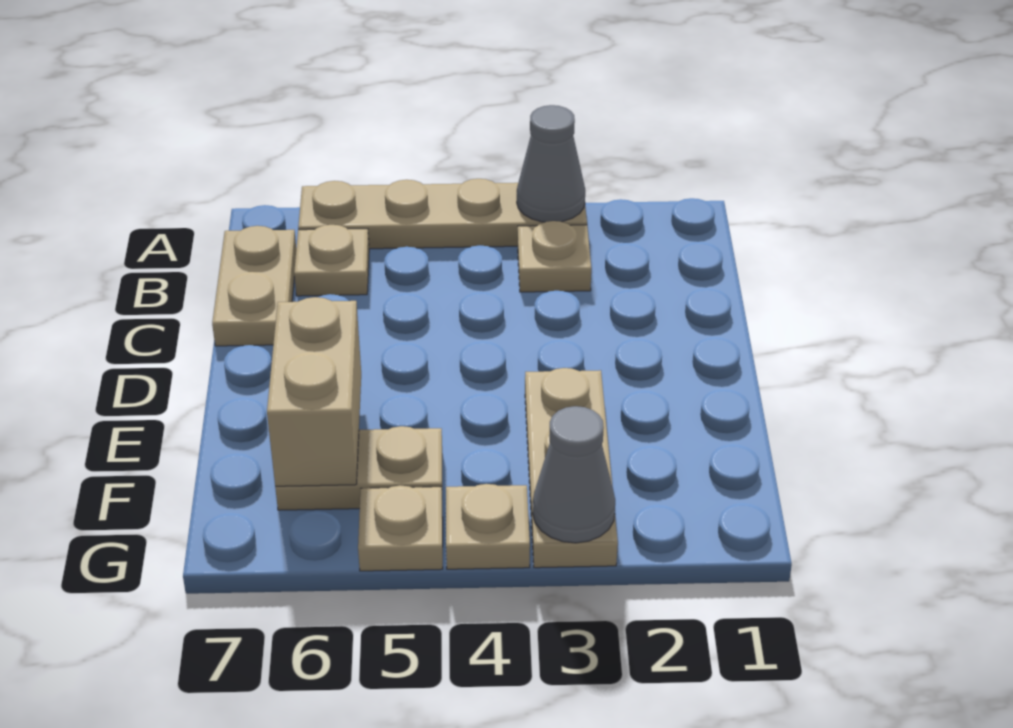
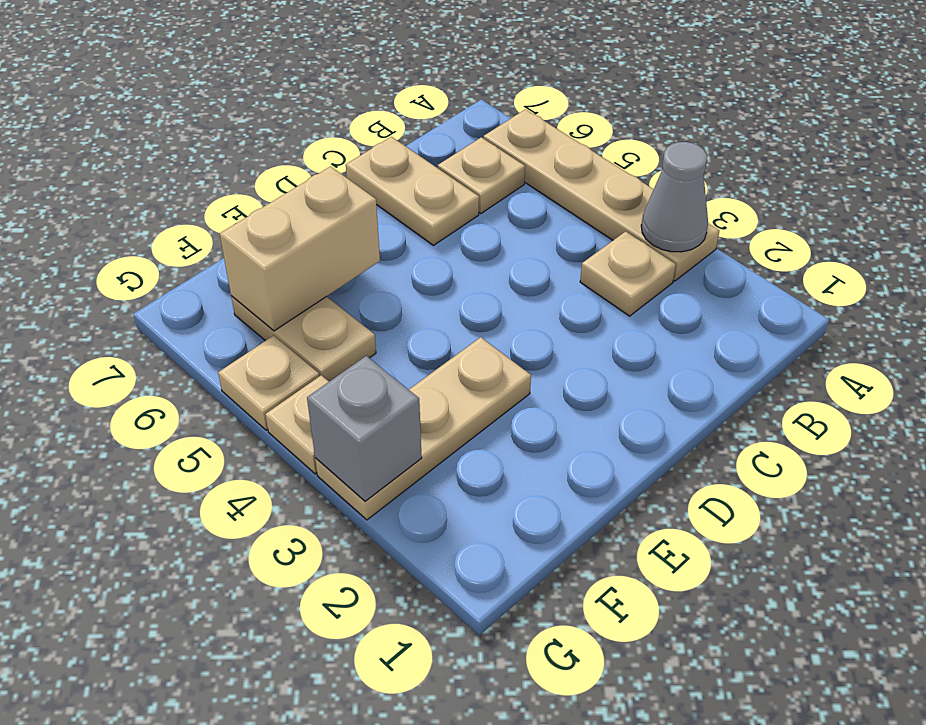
tan plate B7:C7 level 1 -> tan plate C6:C7 level 1
grey cone G3 level 2 -> grey brick G3 level 2

